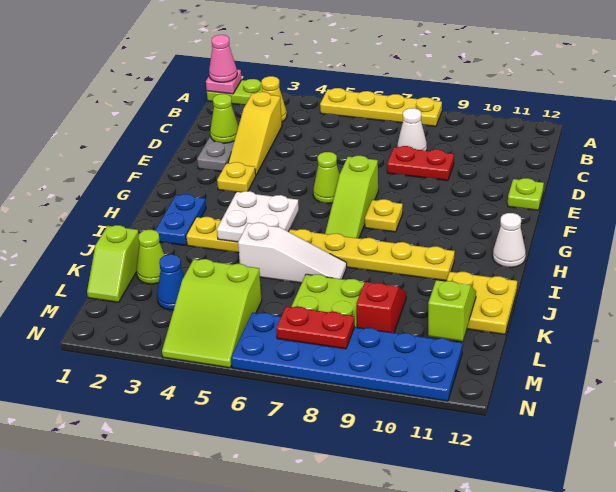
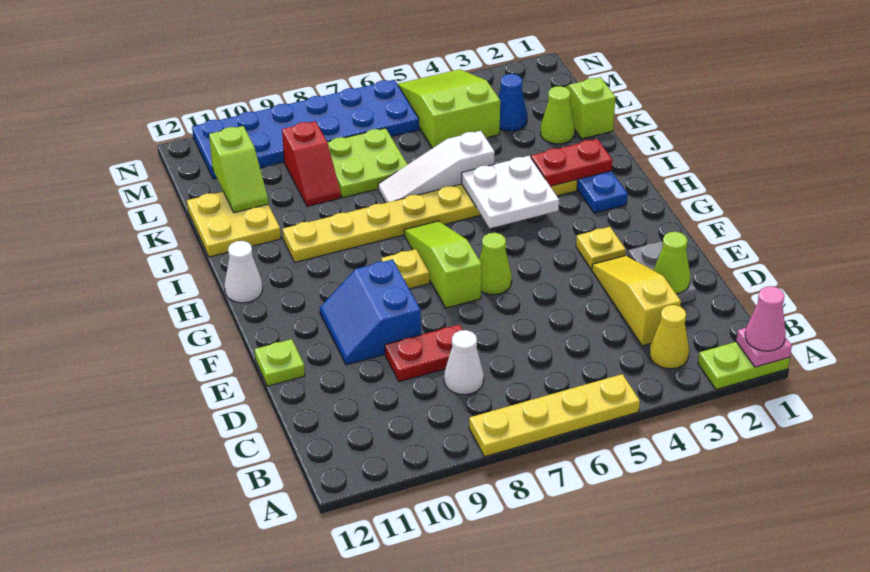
none -> blue slope E9:F10 level 1 top 9
red plate M7:M8 level 2 -> red plate I2:I3 level 2

